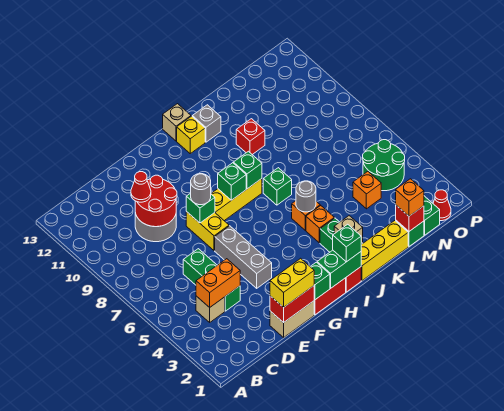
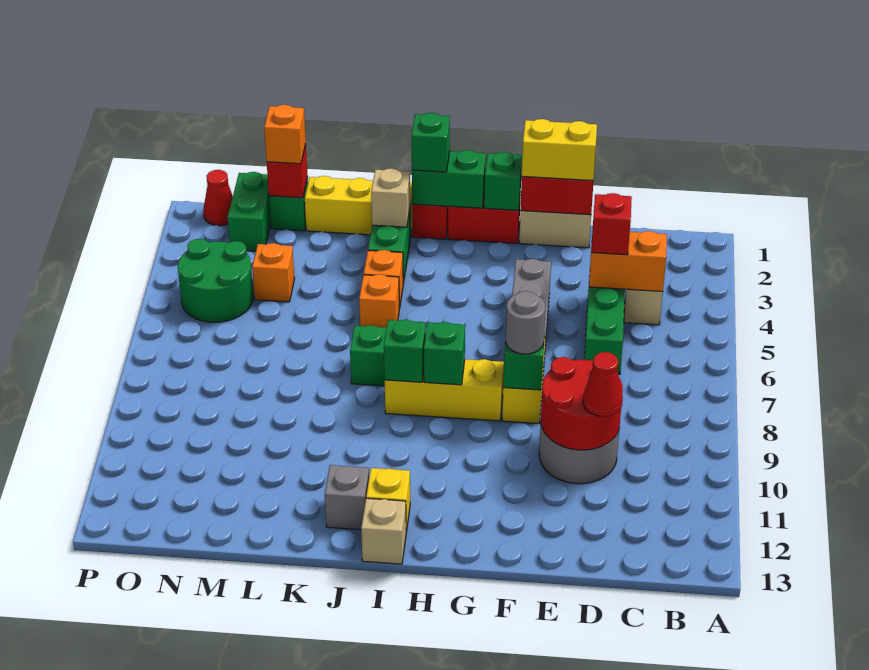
grey round brick J5 level 2 -> none
red brick K10 level 1 -> red brick D4 level 3

